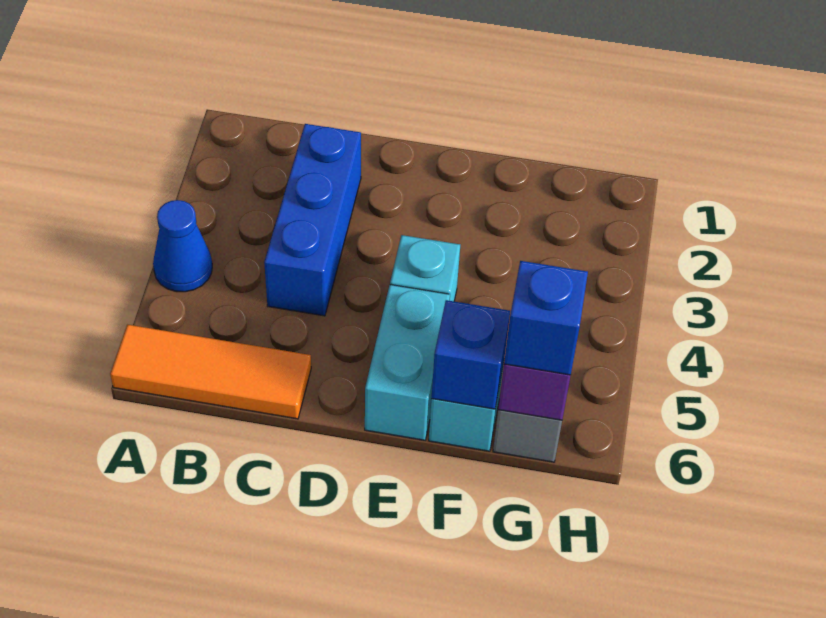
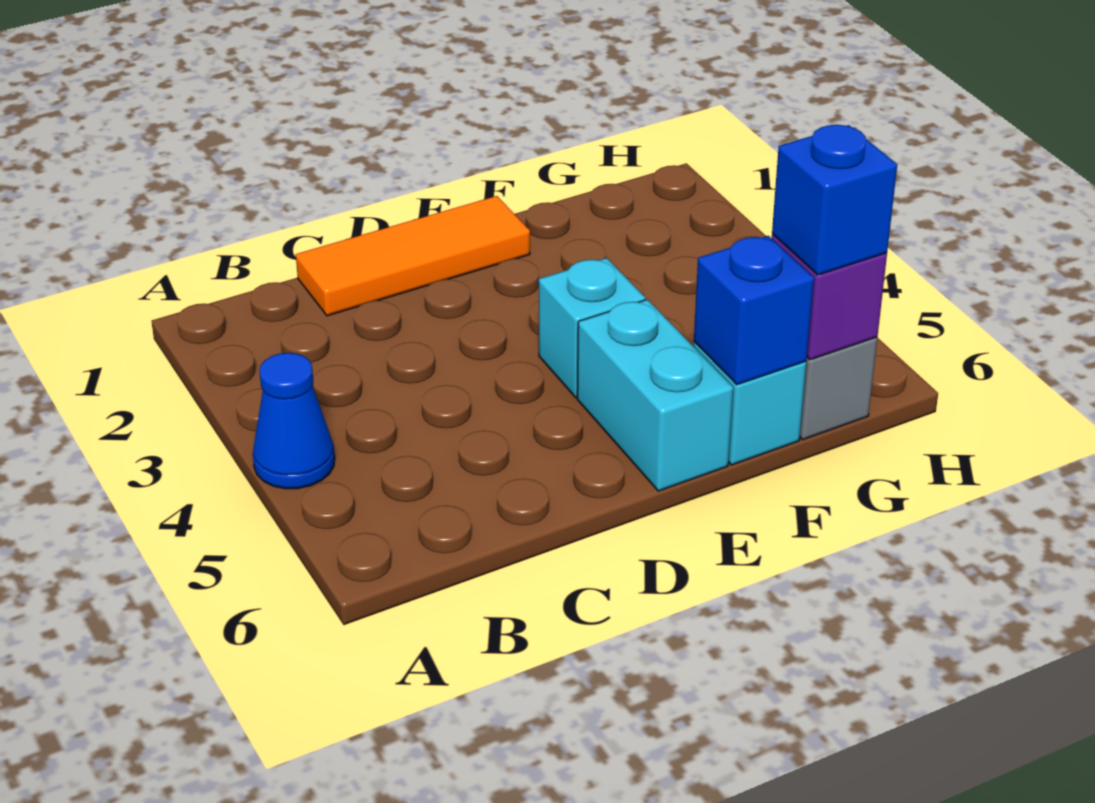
orange tile A6:C6 level 1 -> orange tile C1:E1 level 1
blue brick C2:C4 level 1 -> none

